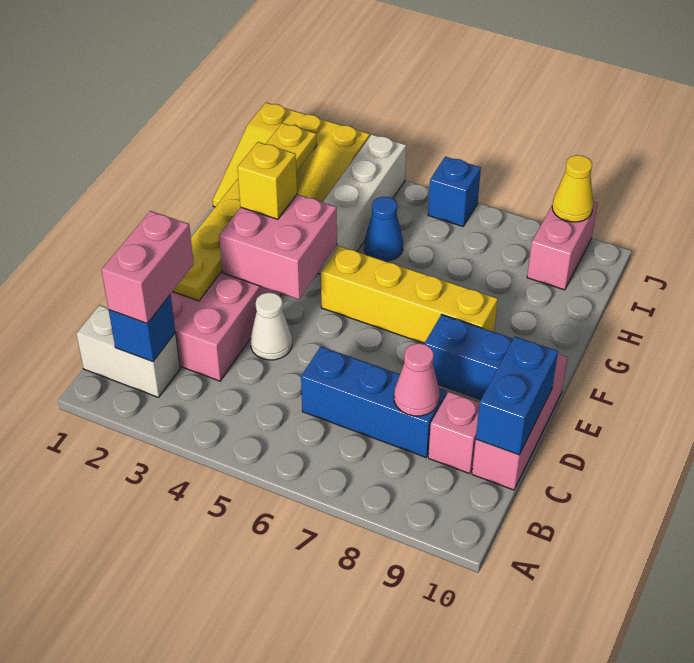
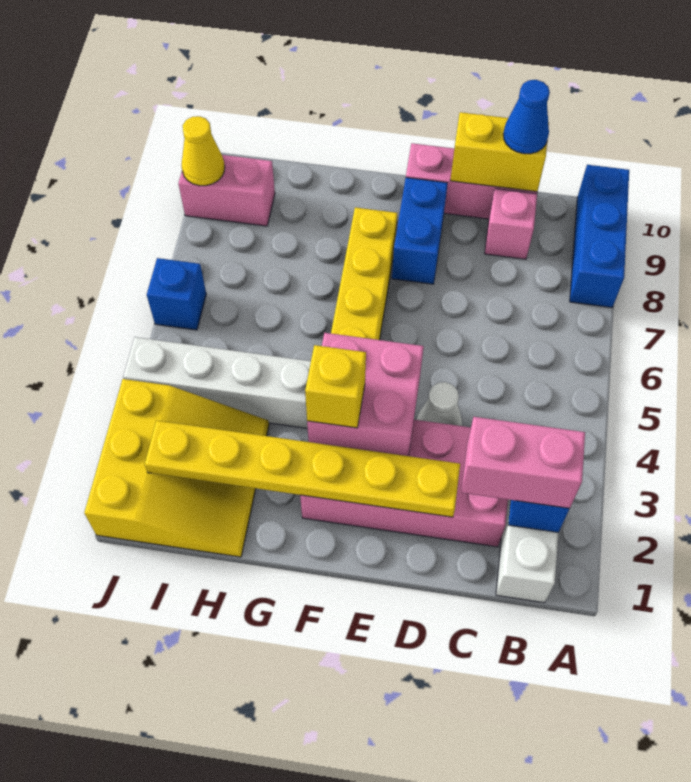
blue brick C6:C8 level 1 -> blue brick A8:A10 level 1
pink cone C8 level 2 -> none
blue brick C10:D10 level 2 -> yellow brick C10:D10 level 2
blue cone H5 level 1 -> blue cone C10 level 3

